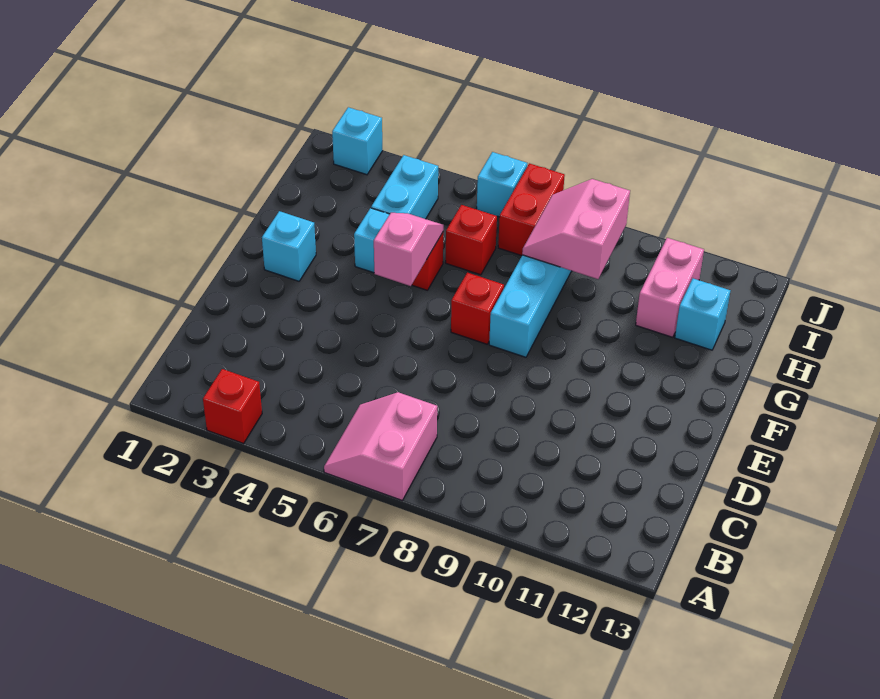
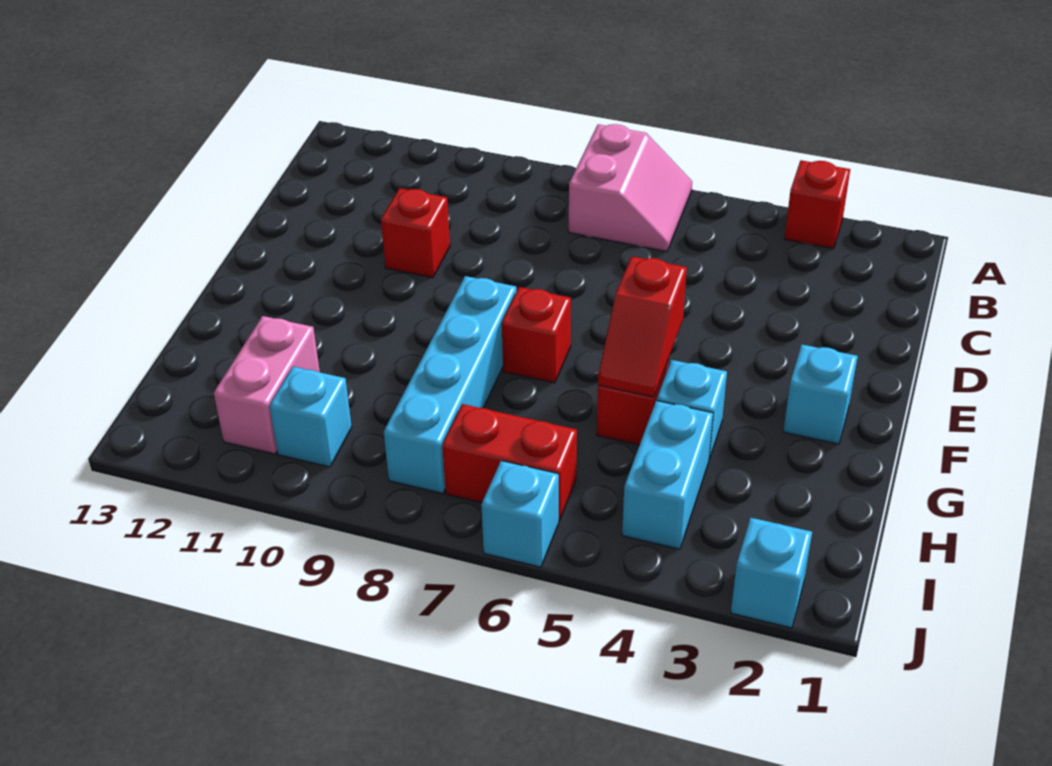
pink slope F5:G5 level 2 top F -> red slope F5:G5 level 2 top F
red brick H6 level 1 -> red brick D10 level 1
pink slope H8:I9 level 2 top 9 -> none
cyan brick H12 level 1 -> cyan brick I10 level 1
red brick I7:J7 level 1 -> red brick I6:I7 level 1

